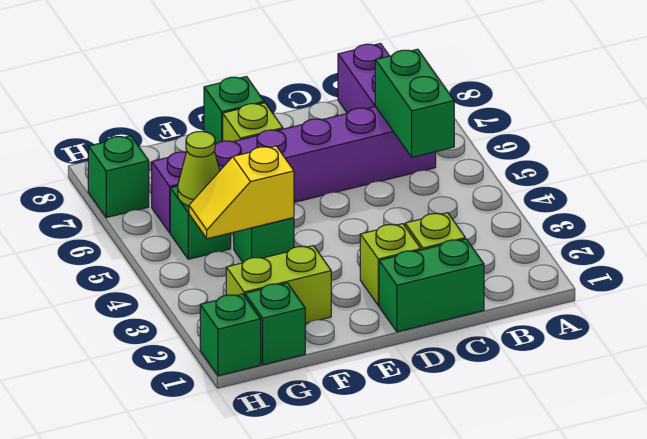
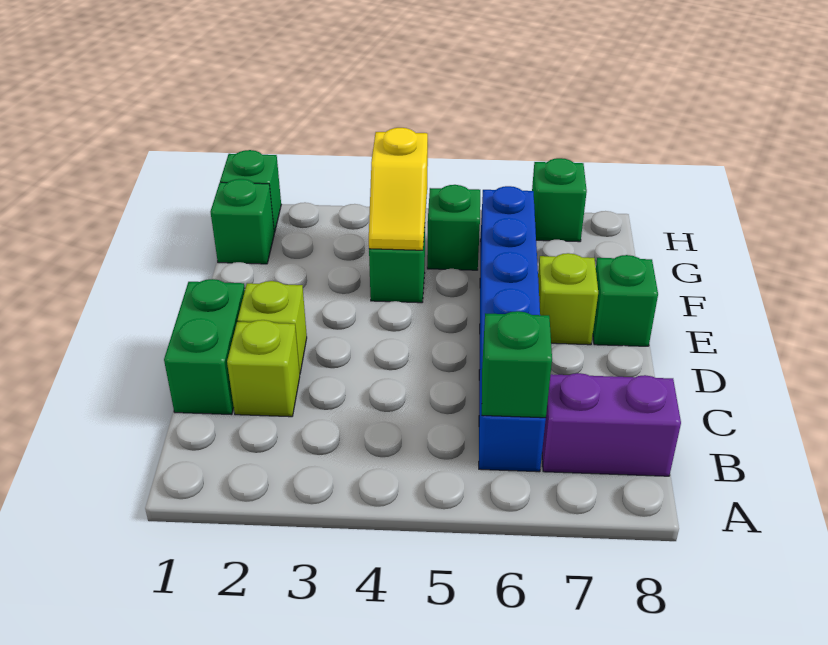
green brick B5:B6 level 2 -> green brick B6 level 2
purple brick B6:G6 level 1 -> blue brick B6:G6 level 1
lime brick F2:G2 level 1 -> none
yellow slope F4:G4 level 2 top F -> yellow slope F4:G4 level 2 top G
lime cone G5 level 2 -> none

